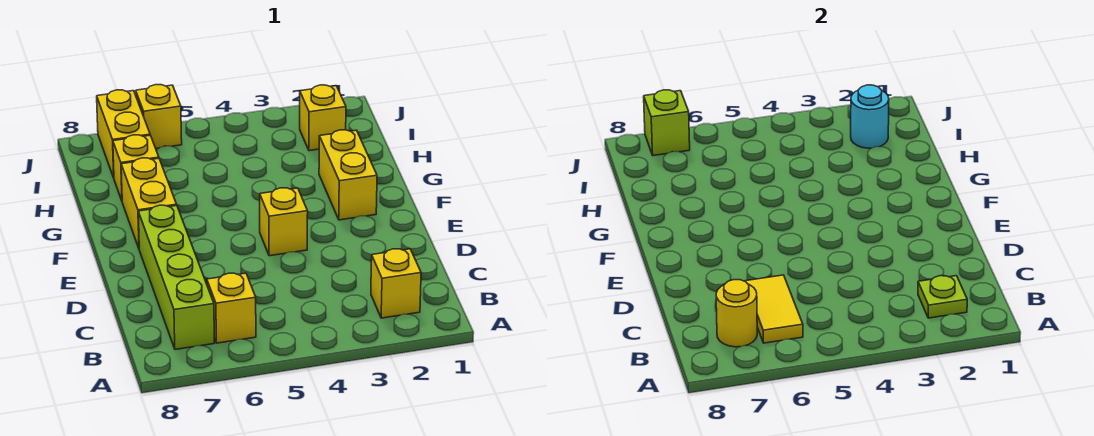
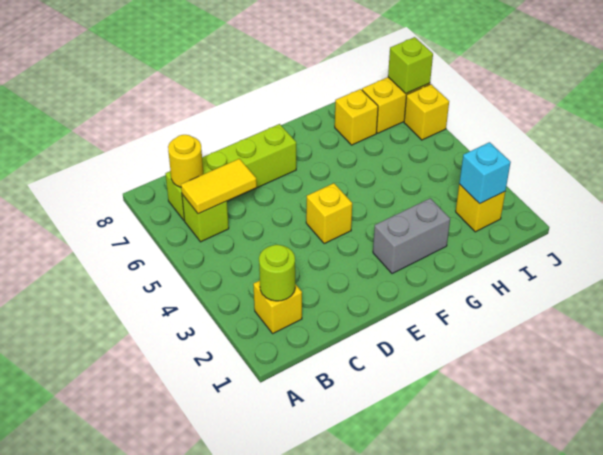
lime plate B2 level 2 -> lime round brick B2 level 2
yellow brick B6 level 1 -> lime brick B6 level 1
yellow brick F2:G2 level 1 -> grey brick F2:G2 level 1
yellow brick F7:G7 level 1 -> none
cyan round brick I2 level 2 -> cyan brick I2 level 2

